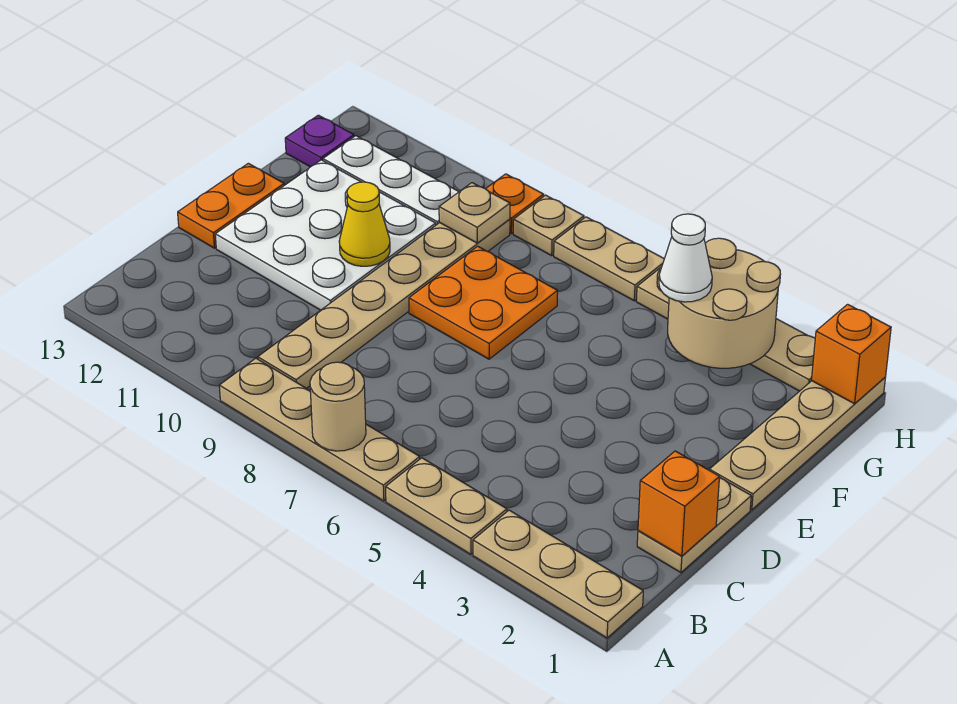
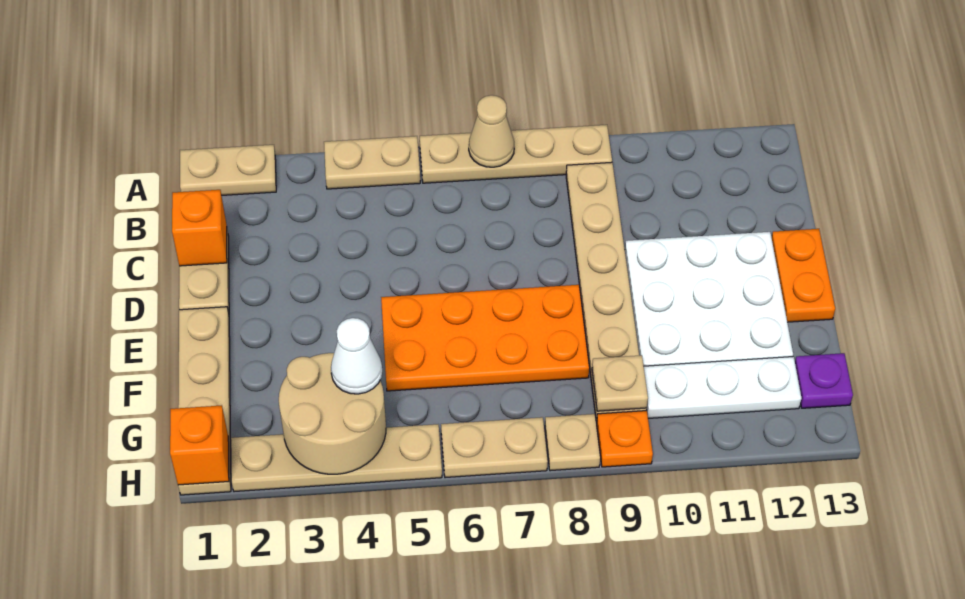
tan plate A1:A3 level 1 -> tan plate A1:A2 level 1
tan round brick A7 level 2 -> tan cone A7 level 2
orange plate E7:F8 level 1 -> orange plate E5:F8 level 1
yellow cone E10 level 2 -> none

